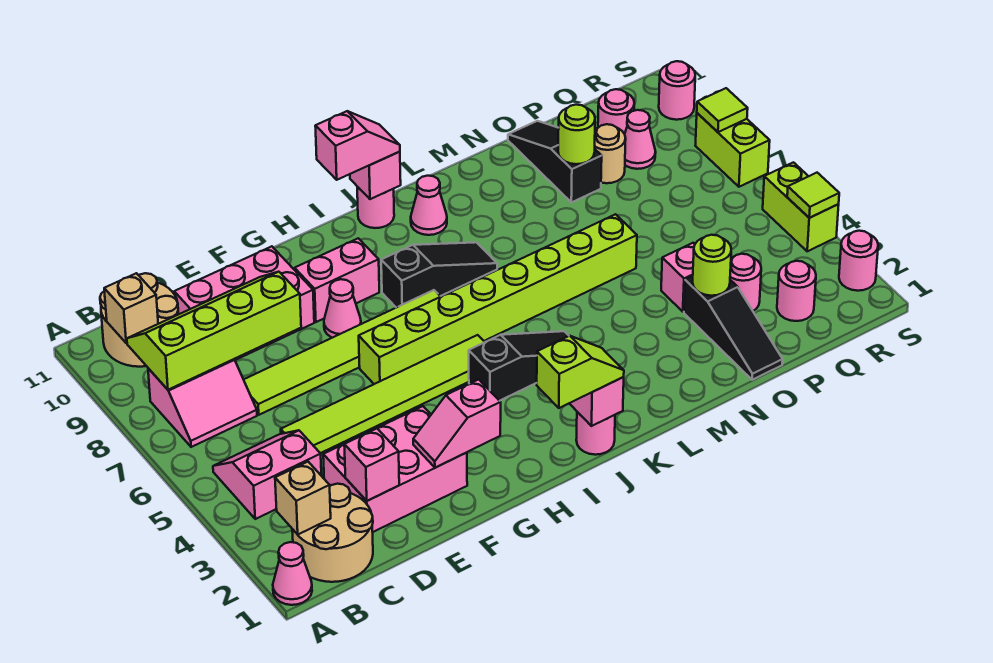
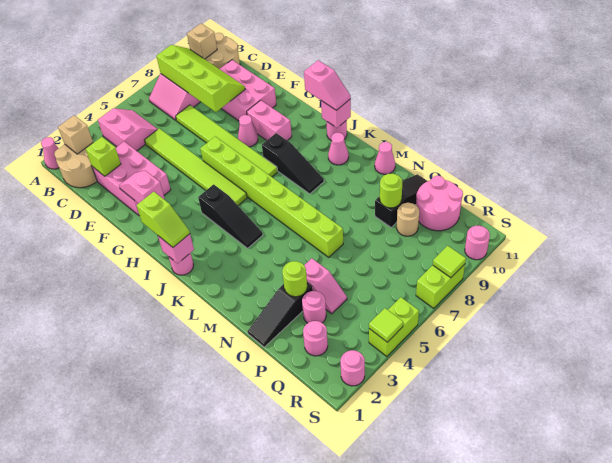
pink brick D2 level 2 -> lime brick D2 level 2
pink cone Q9 level 1 -> pink cone M11 level 1
pink round brick Q10 level 1 -> pink round brick P10:Q11 level 1

